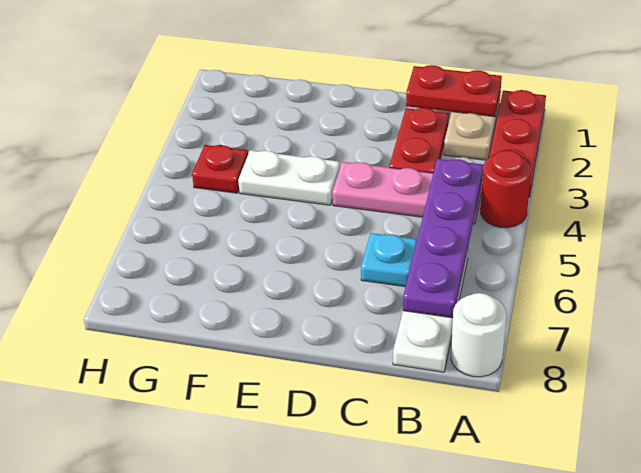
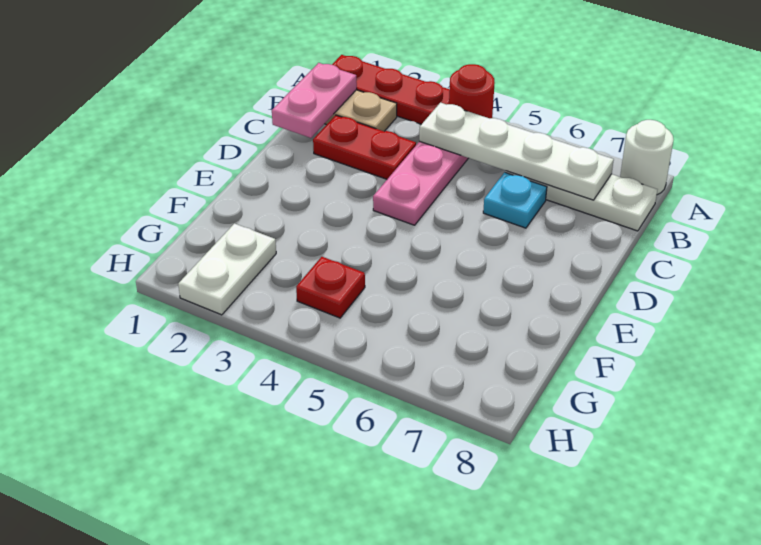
red plate B1:C1 level 2 -> pink plate B1:C1 level 2
purple plate B4:B7 level 2 -> white plate B4:B7 level 2
white plate E4:F4 level 1 -> white plate G2:H2 level 1

